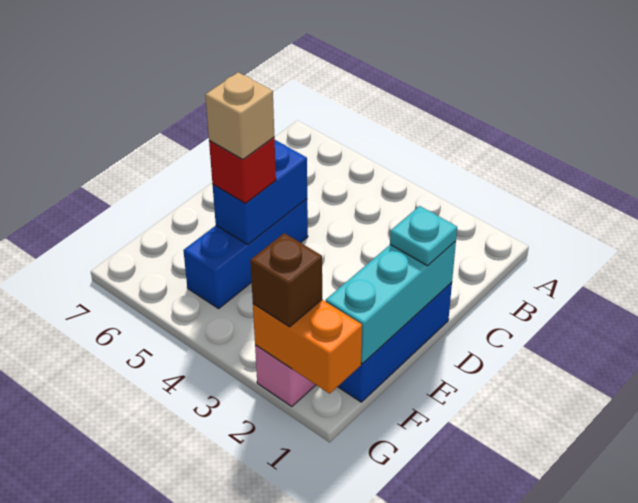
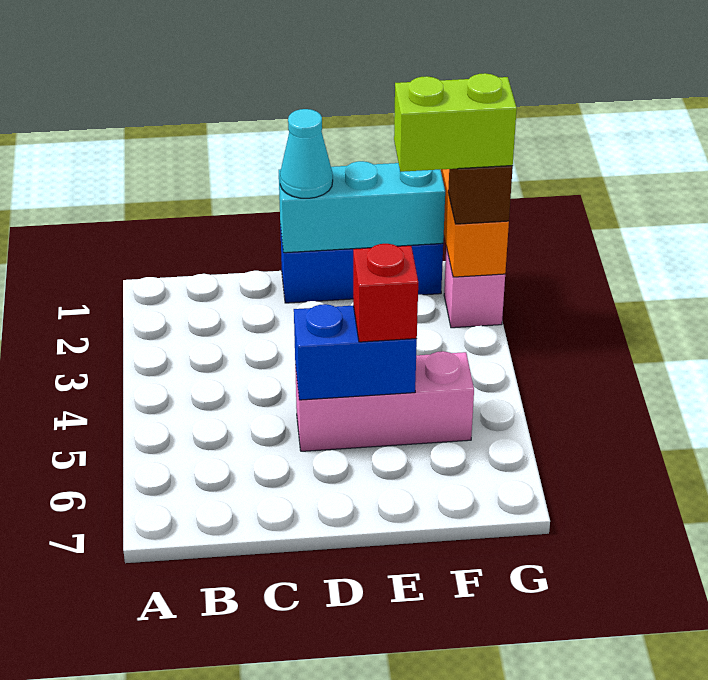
cyan plate D1 level 3 -> cyan cone D1 level 3
blue brick D5:F5 level 1 -> pink brick D5:F5 level 1
tan brick E5 level 4 -> none
none -> lime brick F2:G2 level 4

